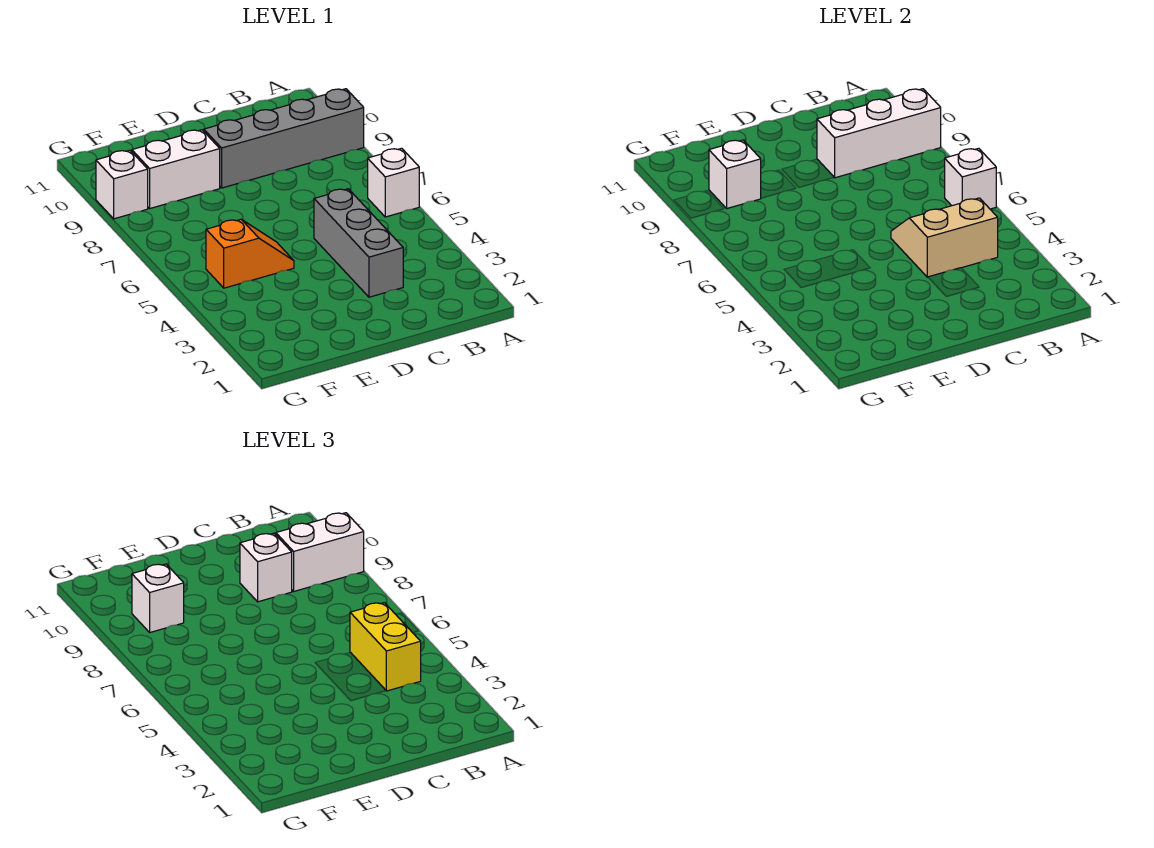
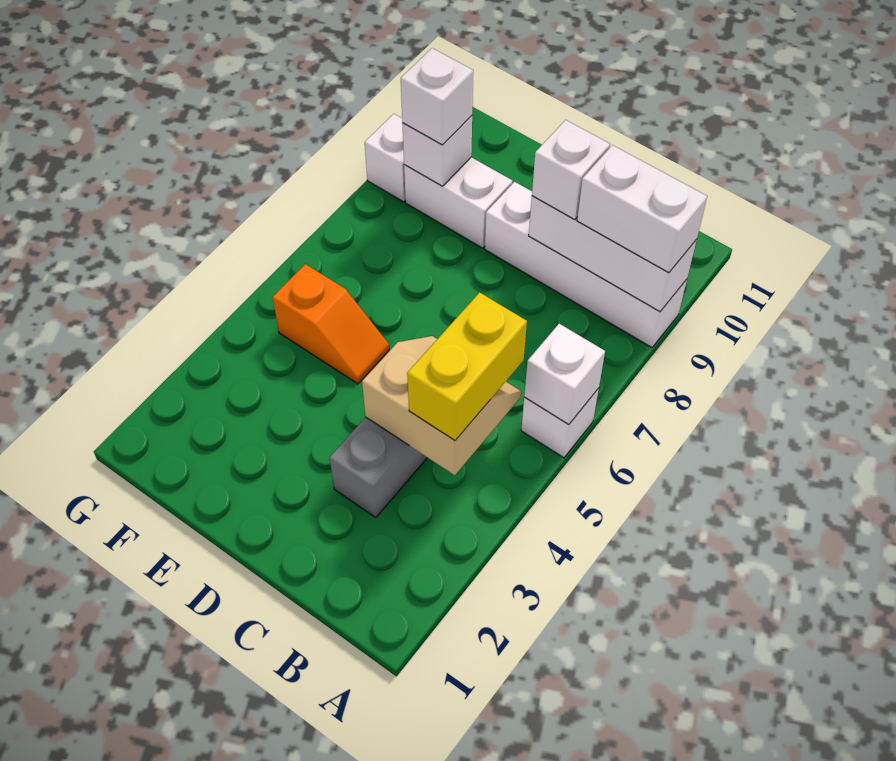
grey brick A9:D9 level 1 -> white brick A9:D9 level 1

